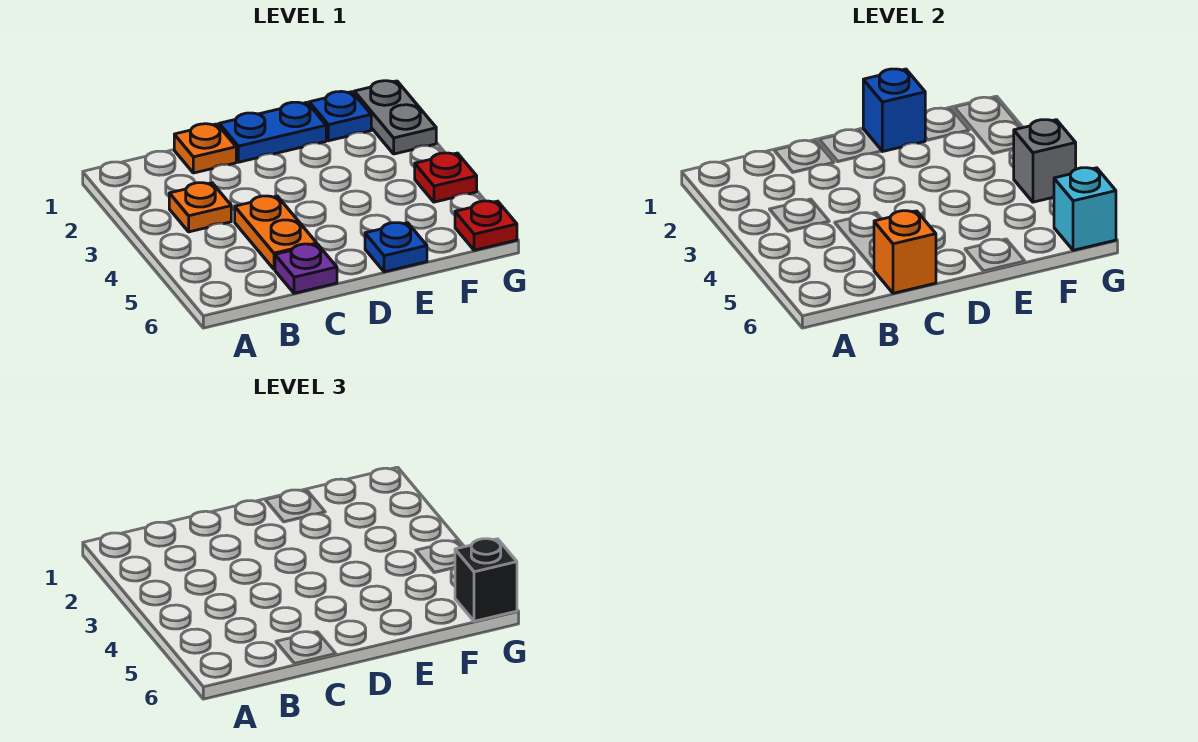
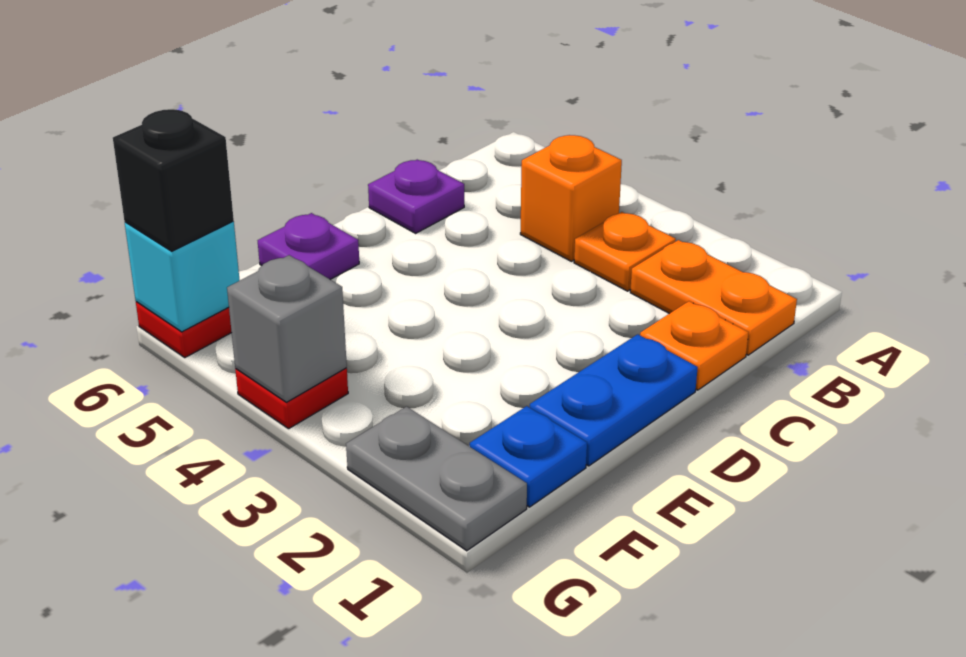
orange plate C4:C5 level 1 -> orange plate B1:B2 level 1
orange brick C6 level 2 -> orange brick B4 level 1
blue brick E1 level 2 -> none
blue plate E6 level 1 -> purple plate E6 level 1

